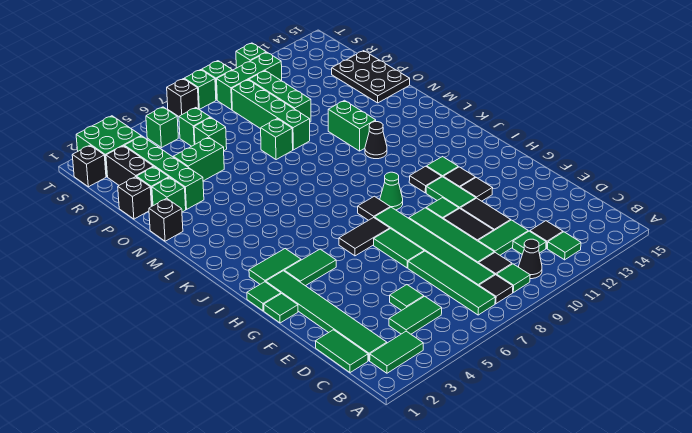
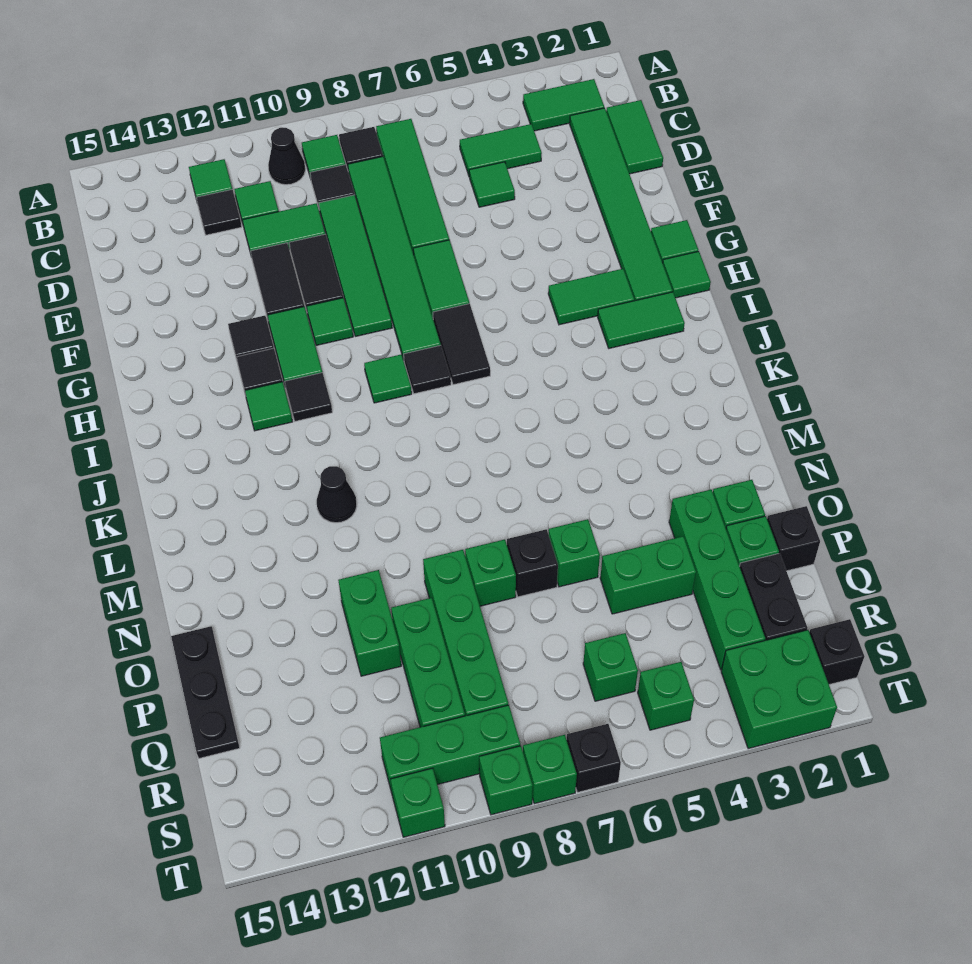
black tile H6:H7 level 1 -> black tile H7:I7 level 1
green cone I9 level 1 -> green tile I9 level 1
green brick M11:N11 level 1 -> green brick O11:P11 level 1
black brick N1 level 1 -> black brick O7 level 1
black plate O14:Q15 level 1 -> black plate O15:Q15 level 1
green brick Q6 level 1 -> green brick O6 level 1

